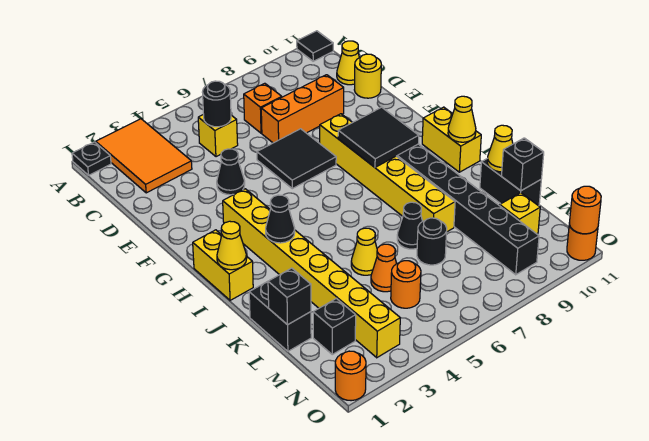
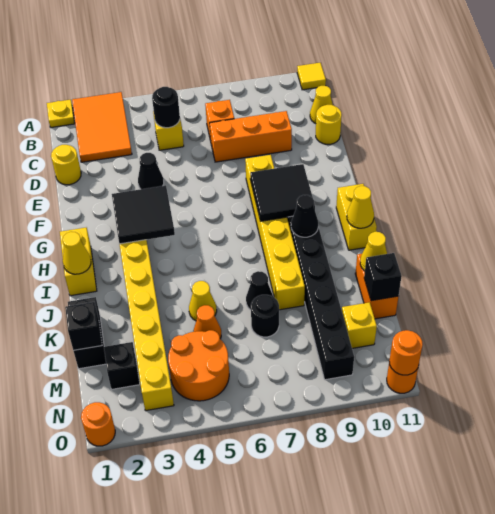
black plate A1 level 1 -> yellow plate A1 level 1
black tile A11 level 1 -> yellow tile A11 level 1
none -> yellow round brick D1 level 1
black tile E6:F7 level 1 -> black tile G3:H4 level 2
black cone I3 level 2 -> black cone I9 level 2
black brick K11:L11 level 1 -> orange brick K11:L11 level 1
orange round brick M5 level 1 -> orange round brick M4:N5 level 1

